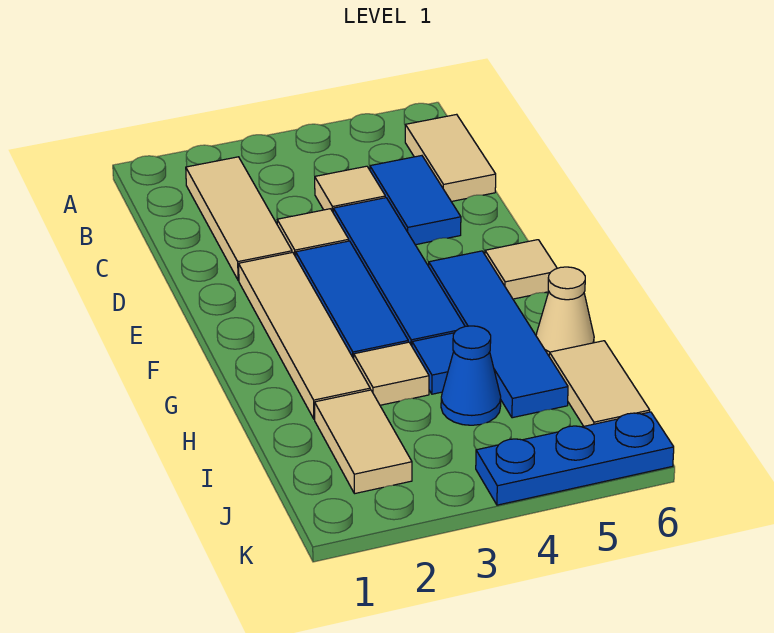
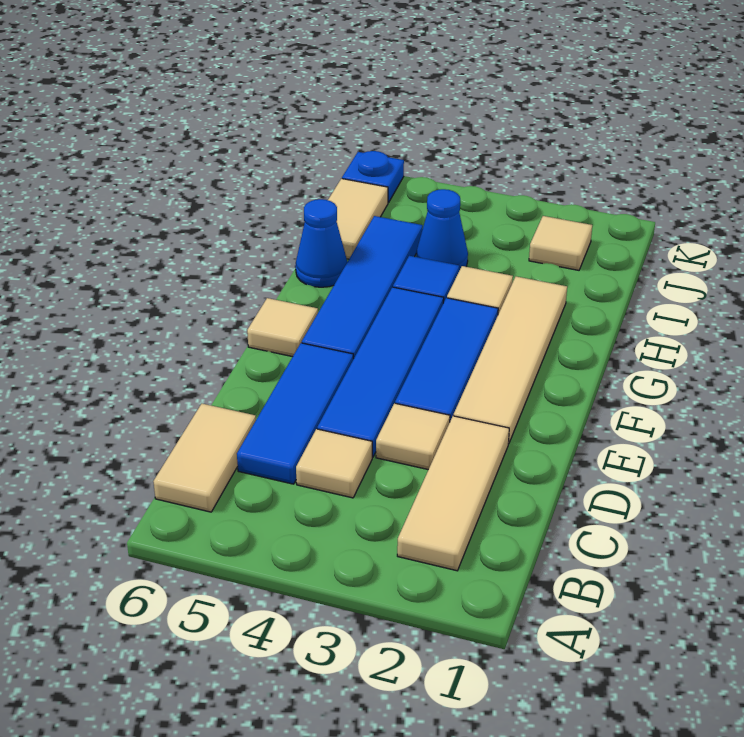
blue tile C5:D5 level 1 -> blue tile C5:E5 level 1
tan cone H6 level 1 -> blue cone H6 level 1
tan tile I2:J2 level 1 -> tan tile J2 level 1
blue plate K4:K6 level 1 -> blue plate K6 level 1

